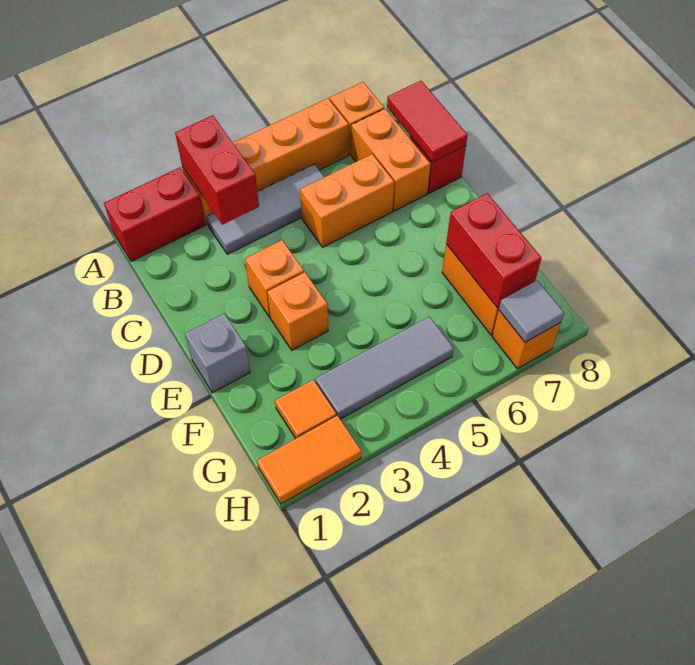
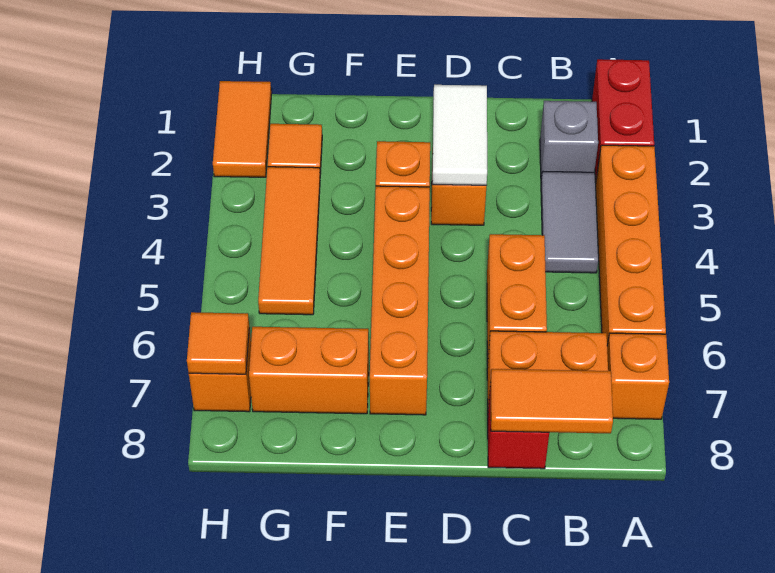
red brick A3:B3 level 2 -> none
grey tile B3:B5 level 1 -> grey tile B3:B4 level 1
red tile B8:C8 level 2 -> orange tile B8:C8 level 2
none -> white tile D2:D3 level 2
grey brick E1 level 1 -> grey brick B2 level 1
none -> orange brick E4:E7 level 1
red brick F7:G7 level 2 -> none
grey tile G3:G5 level 1 -> orange tile G3:G5 level 1
grey tile H7 level 2 -> orange tile H7 level 2

